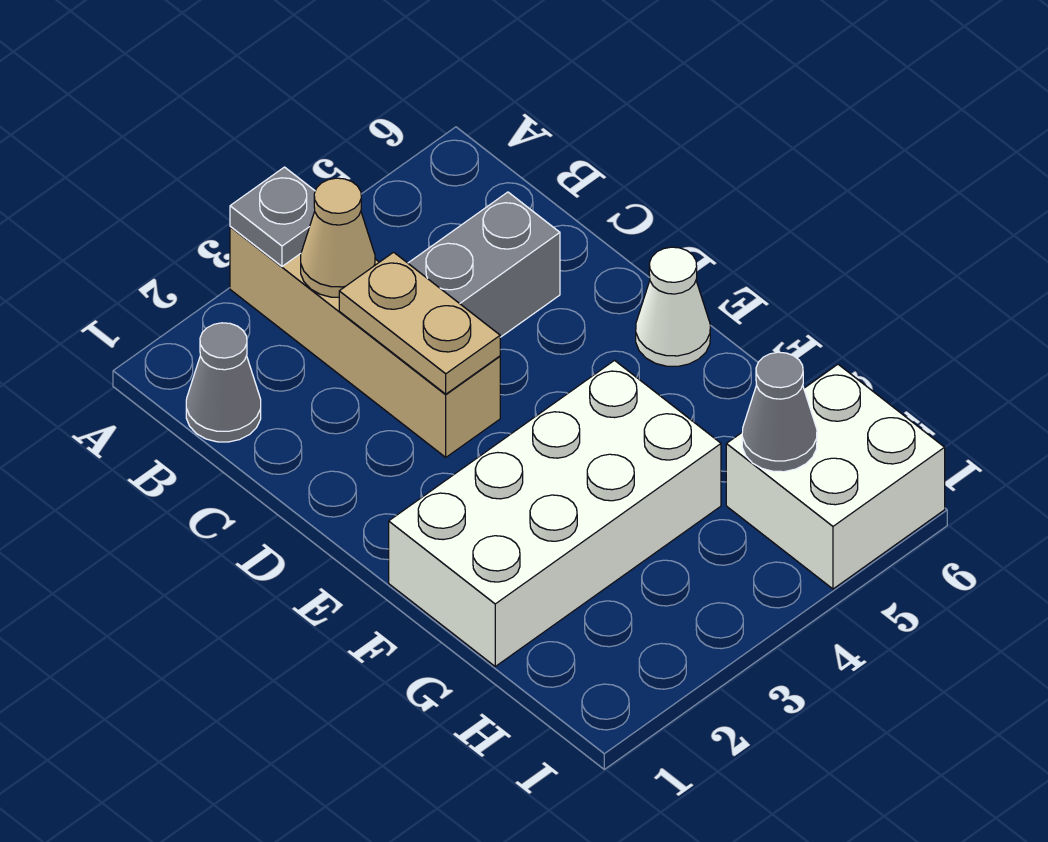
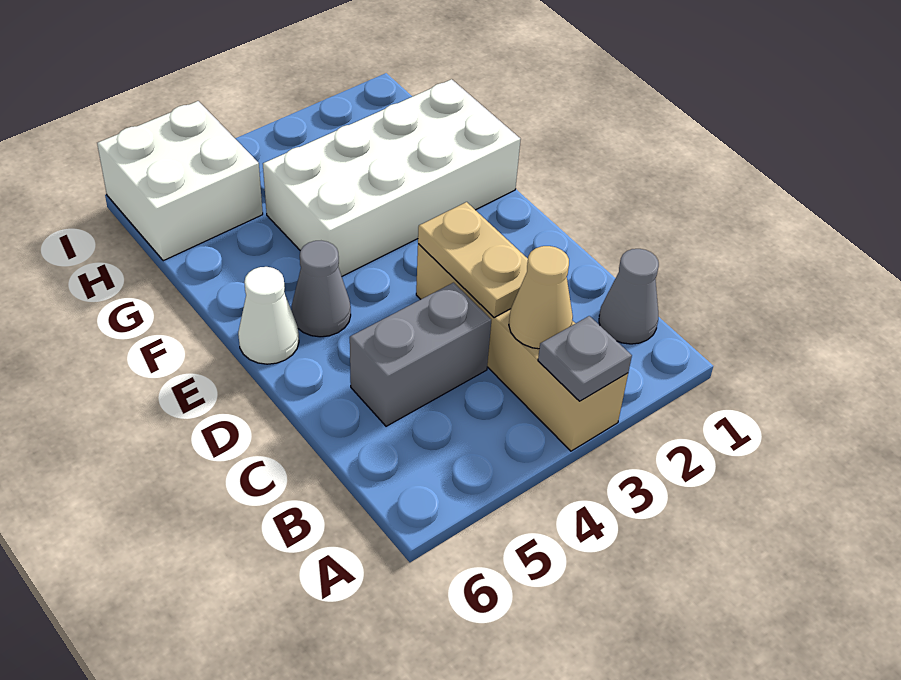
grey cone H5 level 2 -> grey cone E5 level 1

